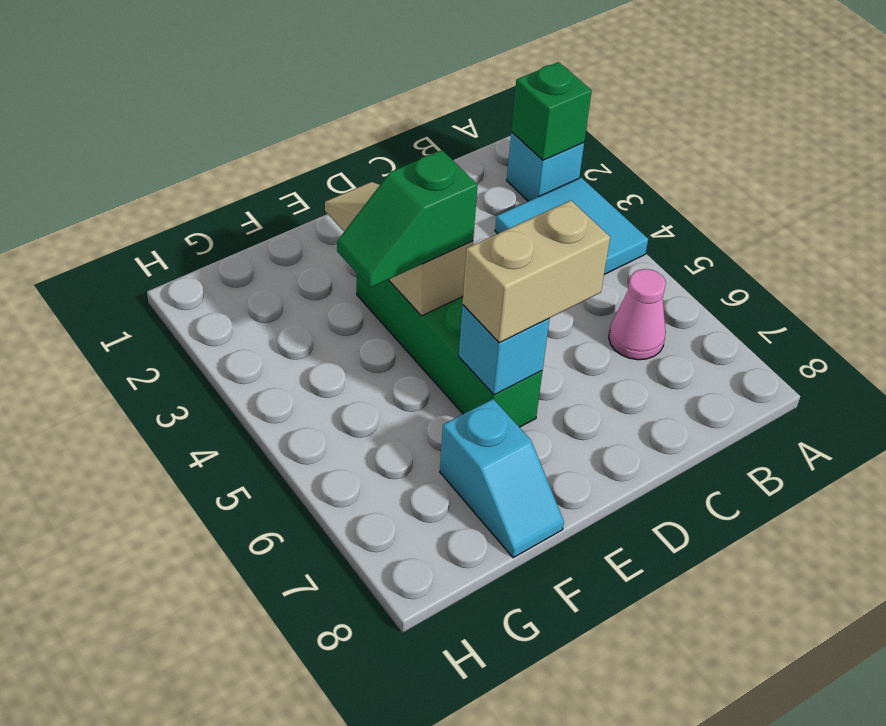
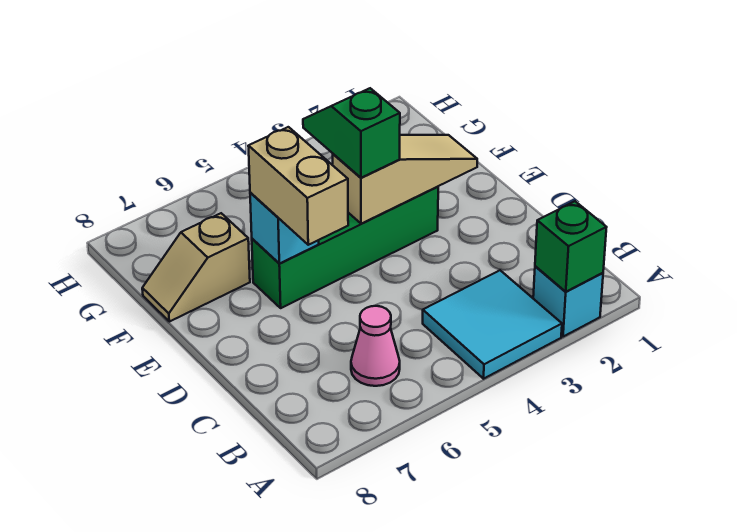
cyan slope F7:F8 level 1 top 7 -> tan slope F7:F8 level 1 top 7

